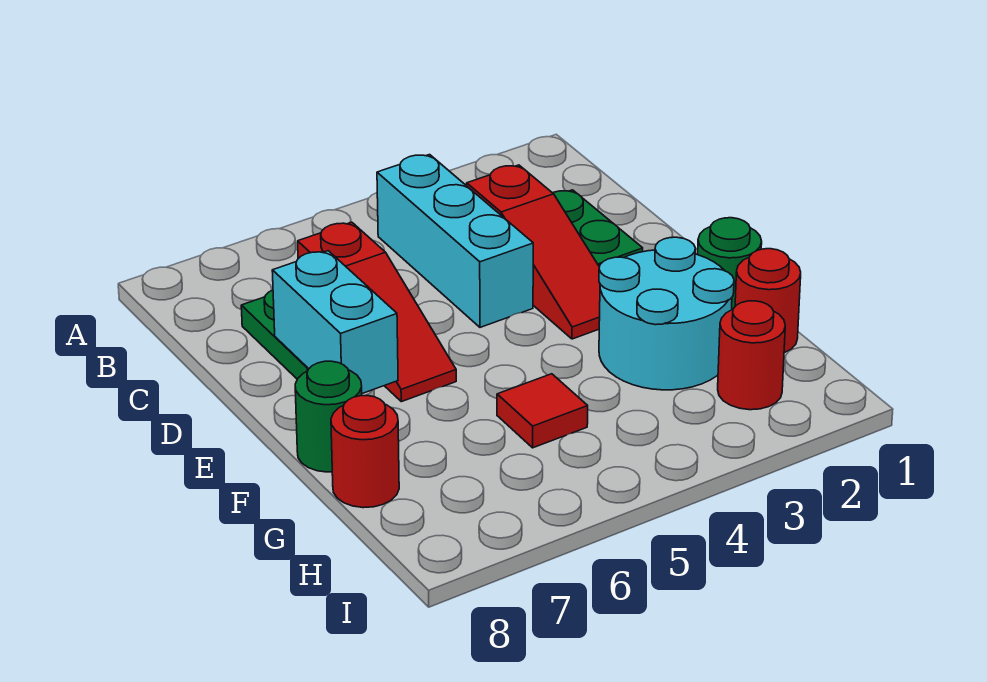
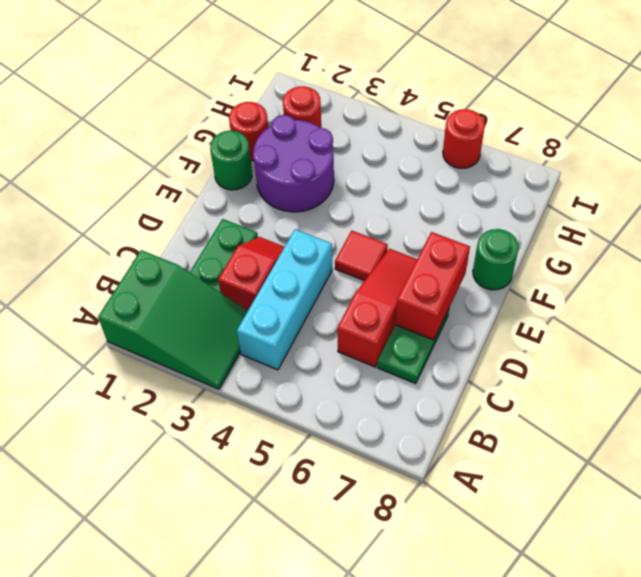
none -> green slope A1:B3 level 1 top 1
red slope C3:E3 level 1 top C -> red slope C3:D3 level 1 top C
cyan brick D7:E7 level 2 -> red brick D7:E7 level 2
cyan round brick F2:G3 level 1 -> purple round brick F2:G3 level 1
red tile G5 level 1 -> red tile E5 level 1
red round brick G8 level 1 -> red round brick I6 level 1

